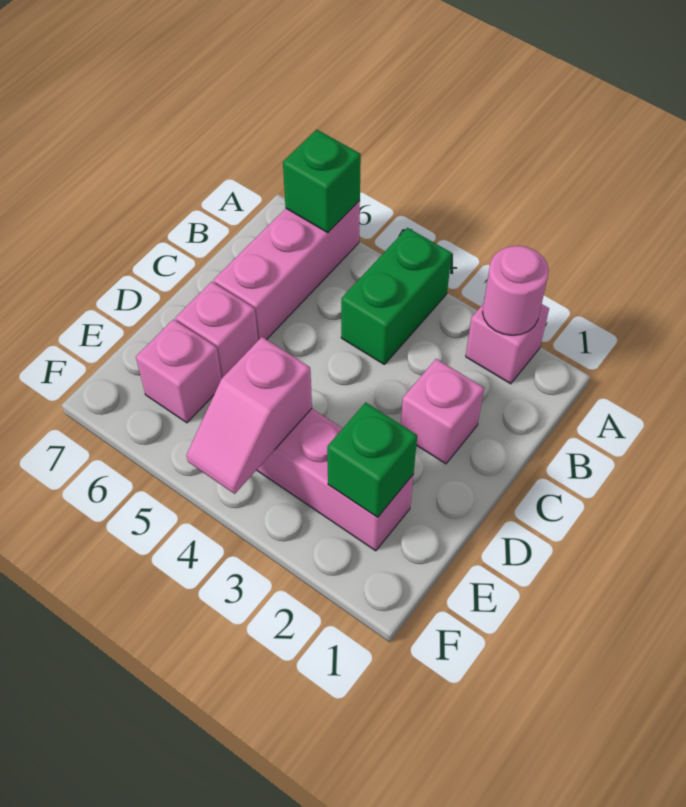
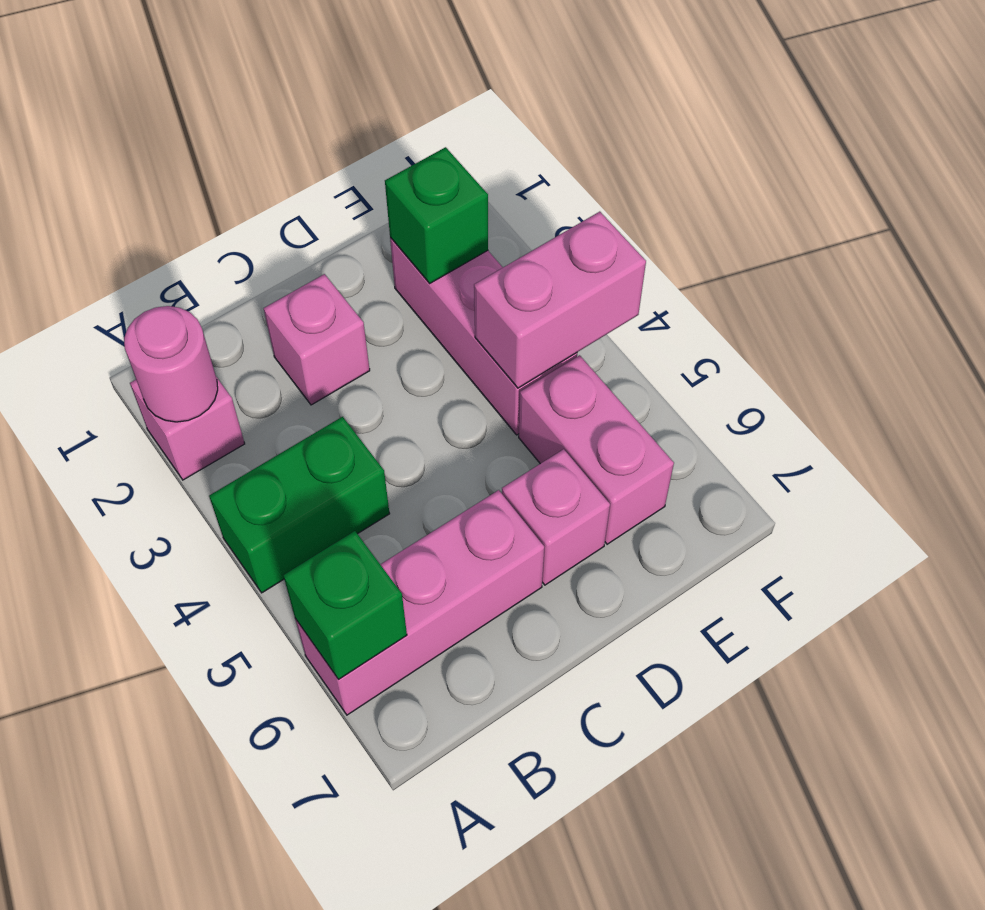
pink slope E4:F4 level 2 top E -> pink brick E4:F4 level 2
pink brick E6 level 1 -> pink brick E5:E6 level 1

